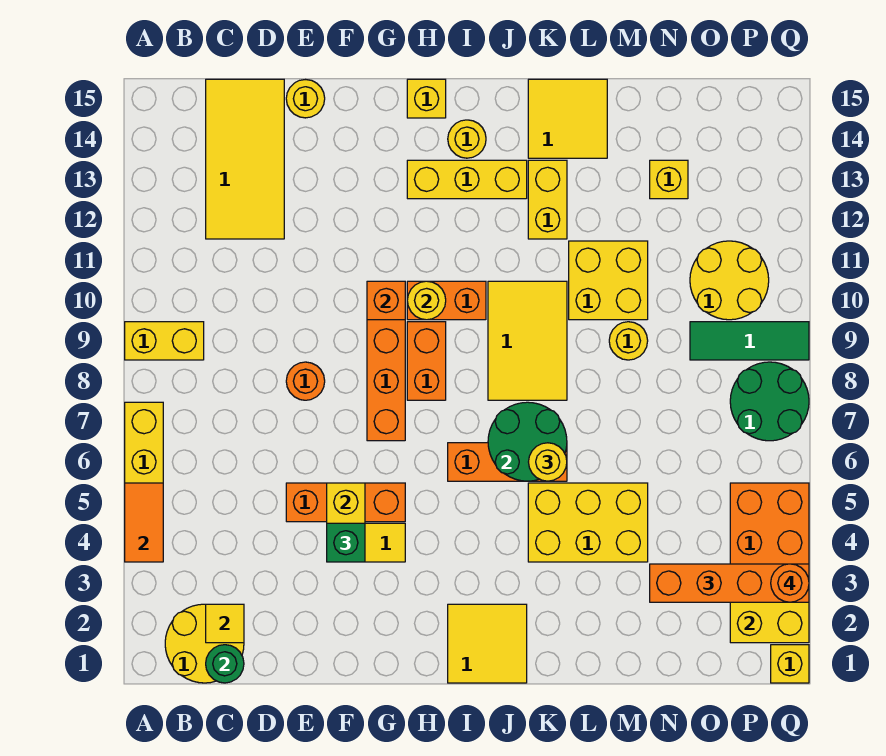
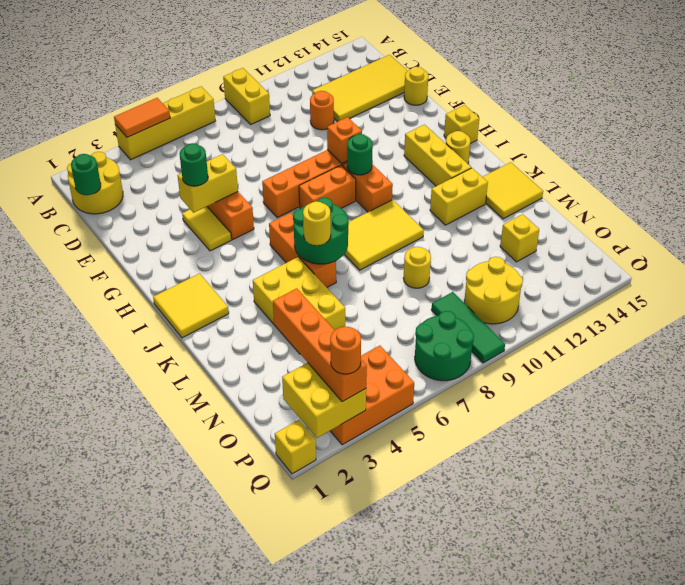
yellow tile C2 level 2 -> none
orange round brick E8 level 1 -> orange round brick D11 level 1
green brick F4 level 3 -> green round brick F4 level 3
yellow round brick H10 level 2 -> green round brick H10 level 2
yellow brick L10:M11 level 1 -> none

